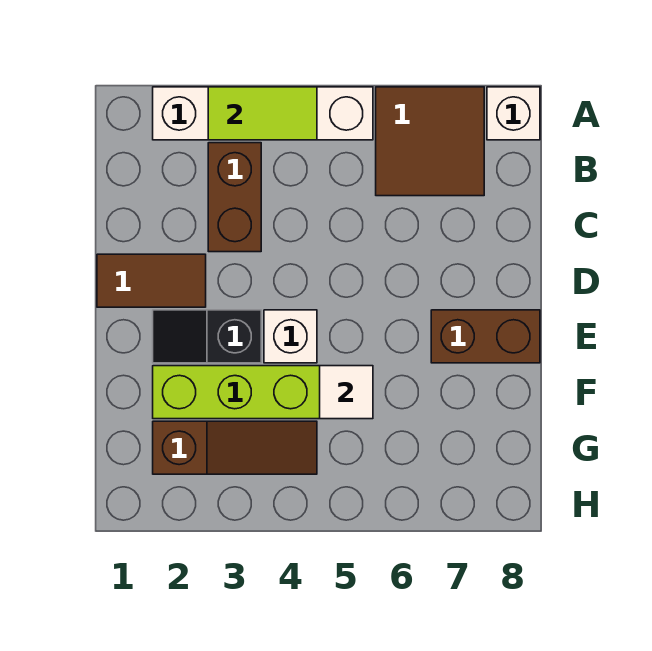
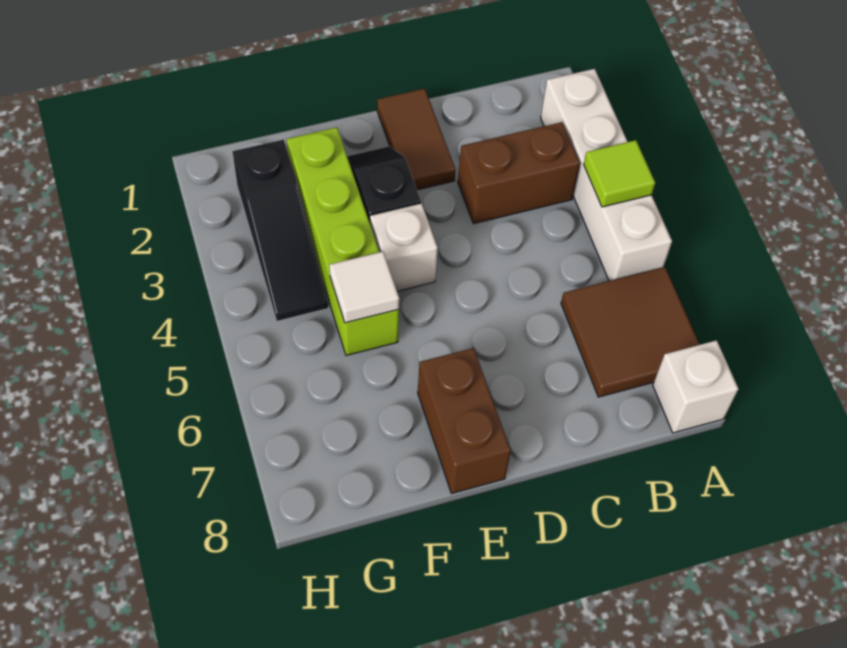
lime tile A3:A4 level 2 -> lime tile A4 level 2
brown slope G2:G4 level 1 top 2 -> black slope G2:G4 level 1 top 2

